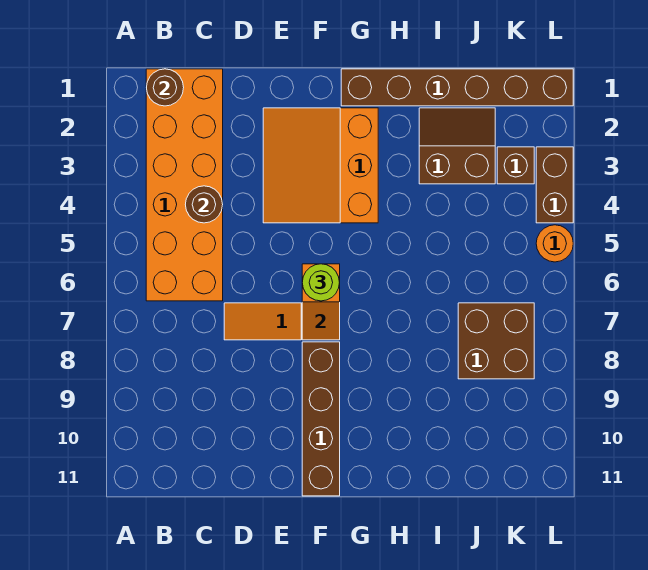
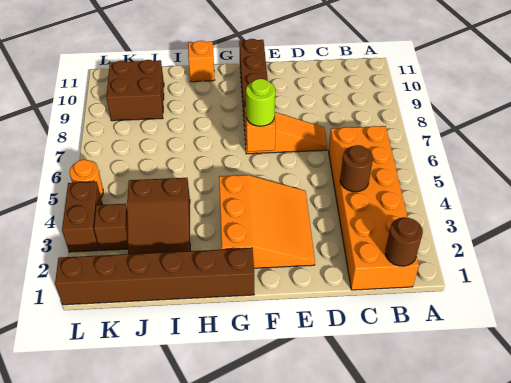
none -> orange brick H11 level 1
brown slope I2:J3 level 1 top 3 -> brown slope I2:J4 level 1 top 4
brown brick J7:K8 level 1 -> brown brick J9:K10 level 1

